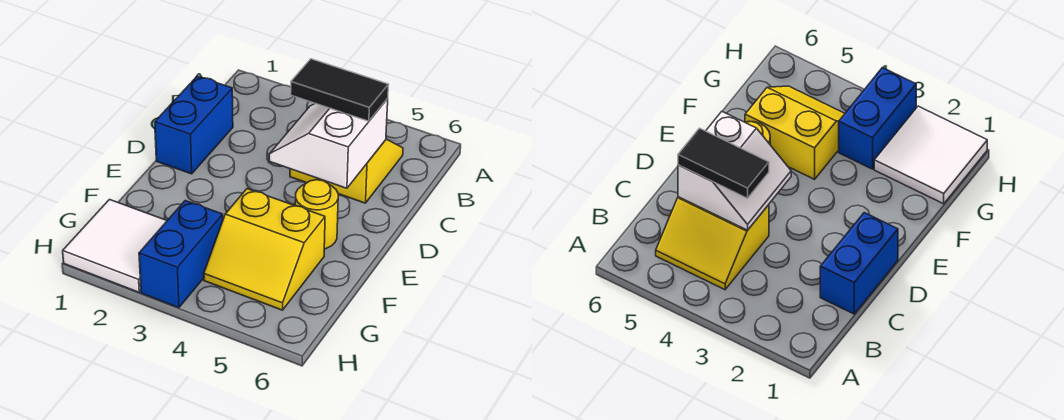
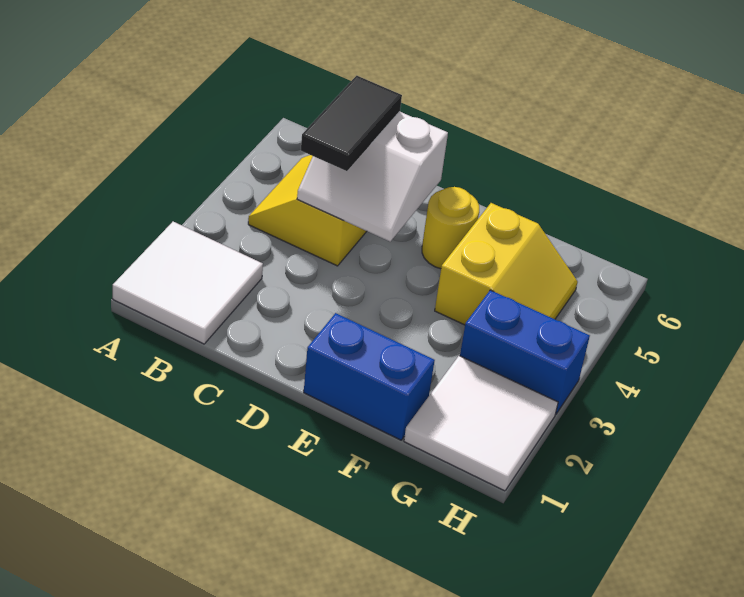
none -> white tile A1:B2 level 1
blue brick C1:D1 level 1 -> blue brick E1:F1 level 1

